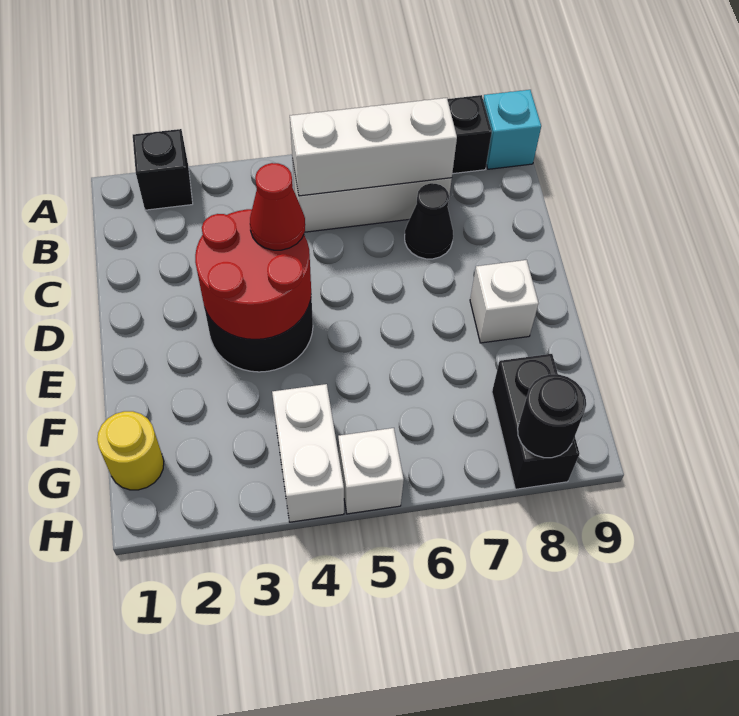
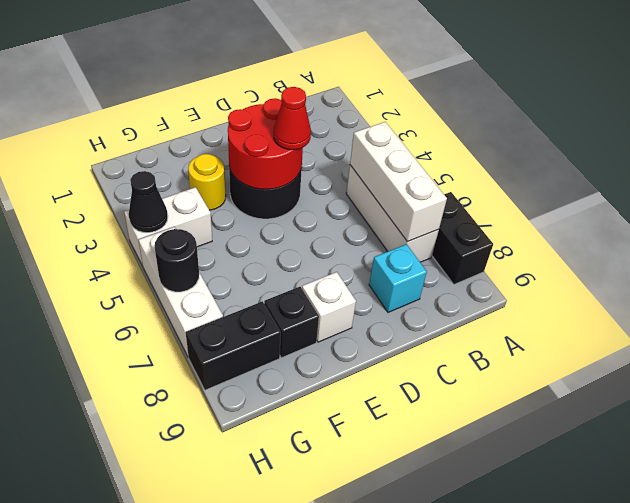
black brick A2 level 1 -> black brick F8 level 1
cyan brick A9 level 1 -> cyan brick C8 level 1
black cone C7 level 1 -> black cone H4 level 2
yellow round brick G1 level 1 -> yellow round brick F3 level 1
white brick H5 level 1 -> white brick H5:H7 level 1
black round brick H8 level 2 -> black round brick H6 level 2

